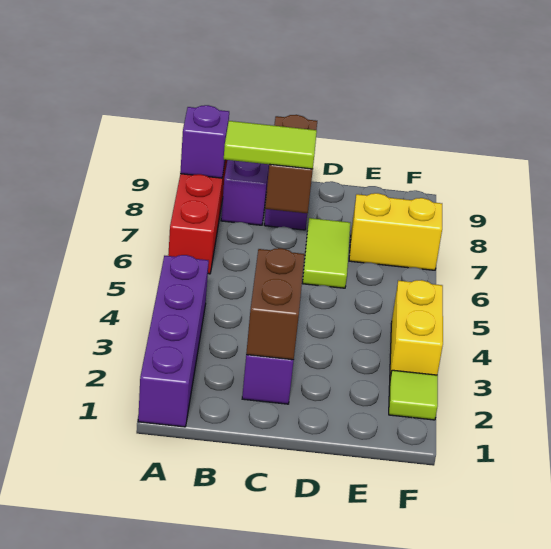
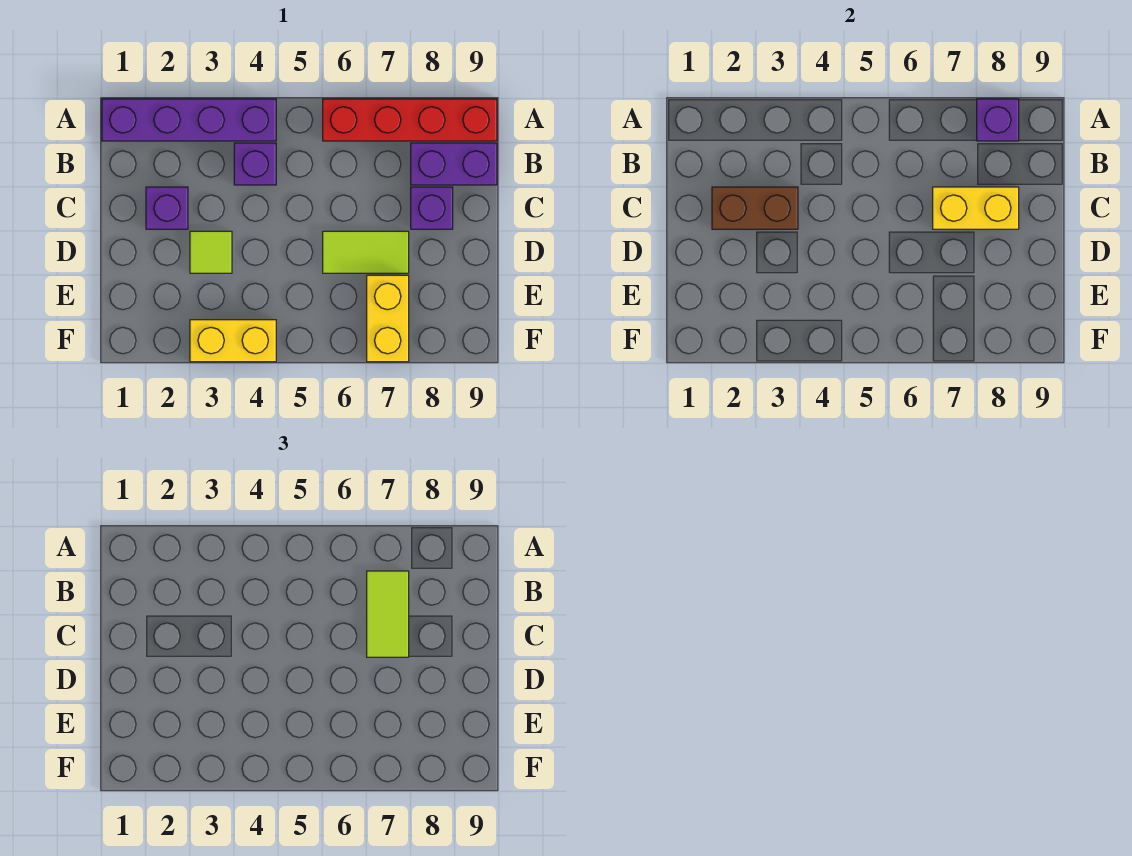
none -> purple brick B4 level 1
brown brick C7:C8 level 2 -> yellow brick C7:C8 level 2
lime tile F2 level 1 -> lime tile D3 level 1

